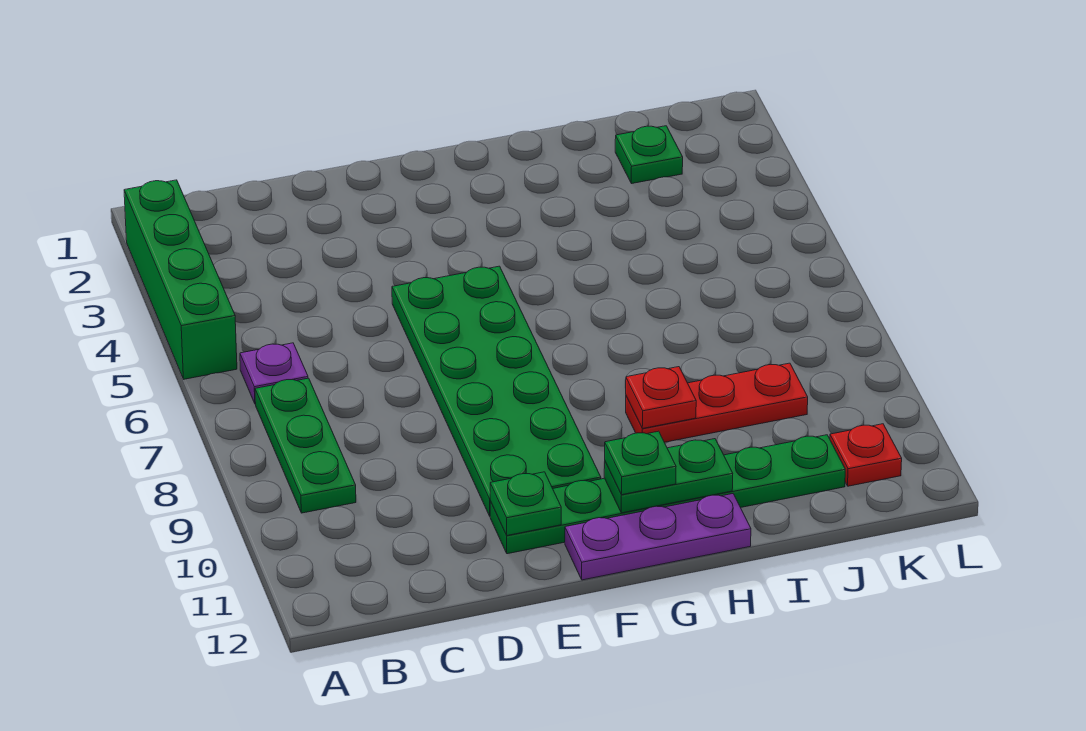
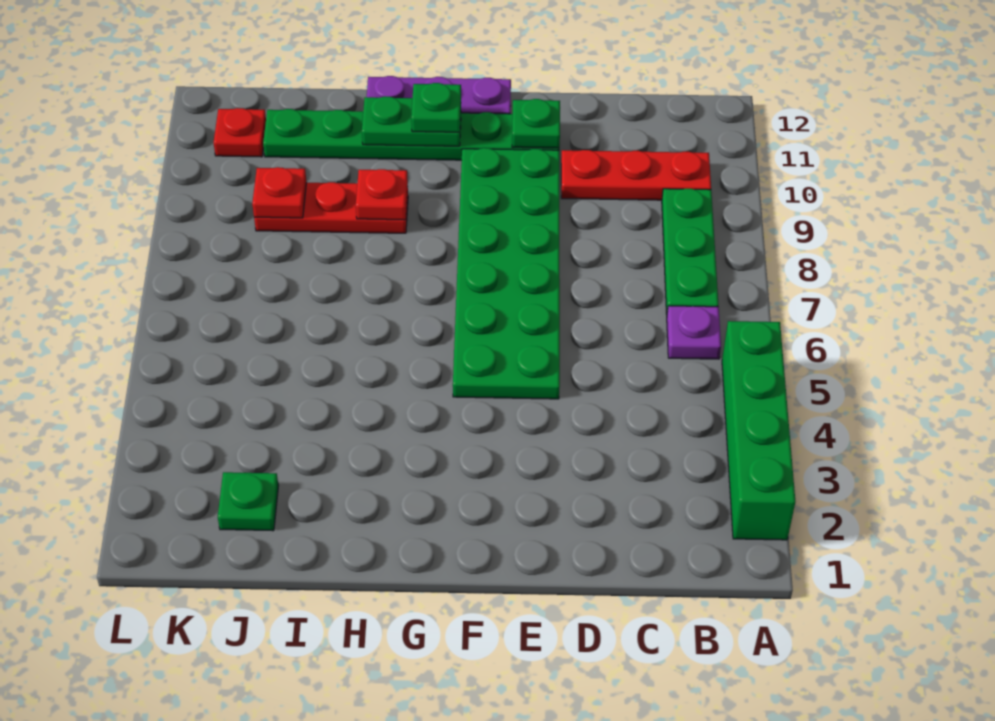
none -> red plate B10:D10 level 1
none -> red plate J9 level 2

